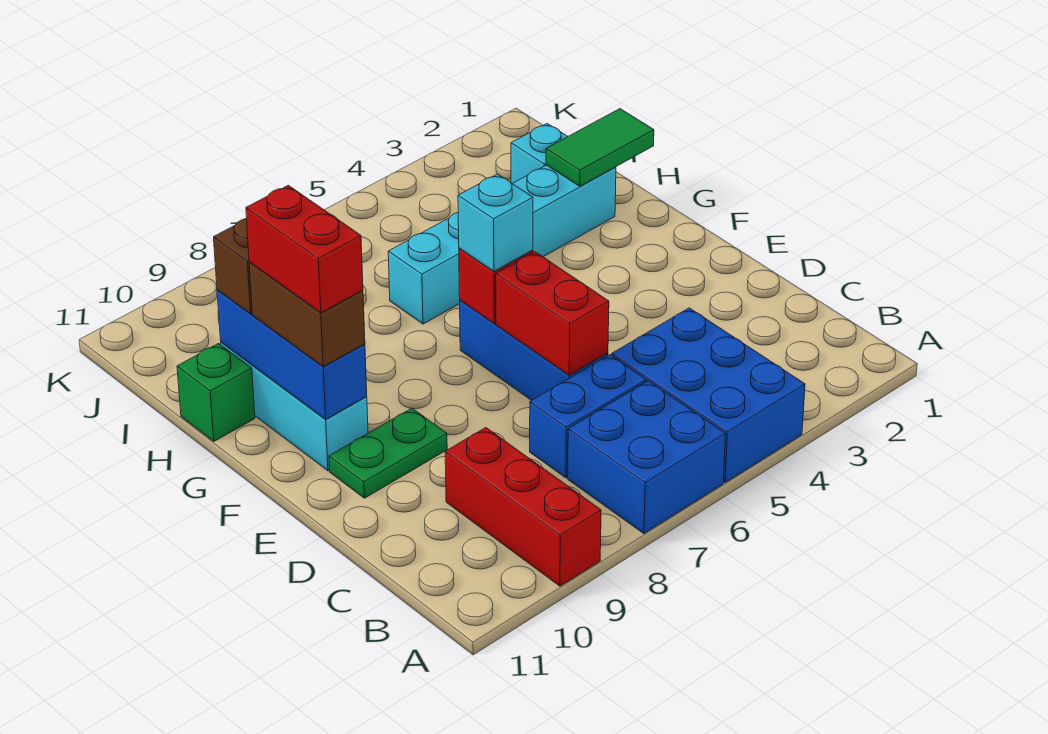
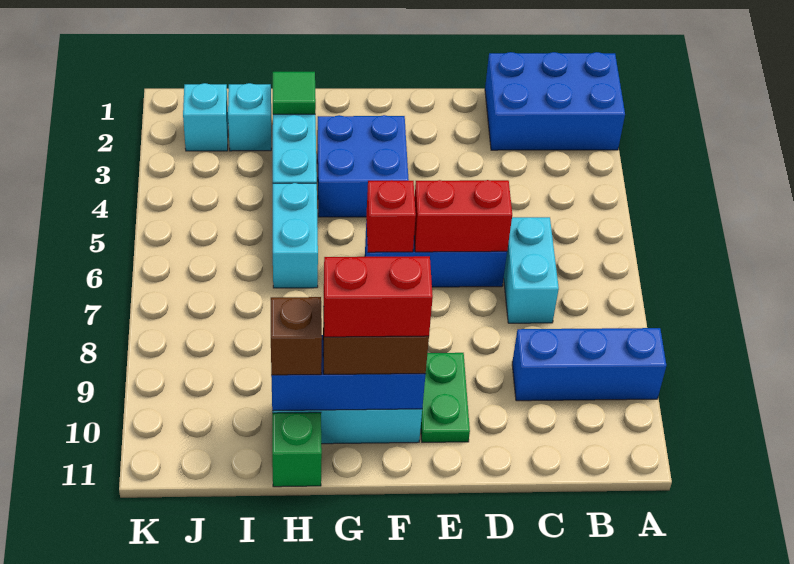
blue brick A4:C5 level 1 -> blue brick A1:C2 level 1
blue brick A6:B7 level 1 -> blue brick F3:G4 level 1
red brick A9:C9 level 1 -> blue brick A9:C9 level 1
blue brick C6:C7 level 1 -> cyan brick C6:C7 level 1
cyan brick F6 level 3 -> cyan brick J2 level 1
green tile H1:H2 level 2 -> green tile H2 level 2

